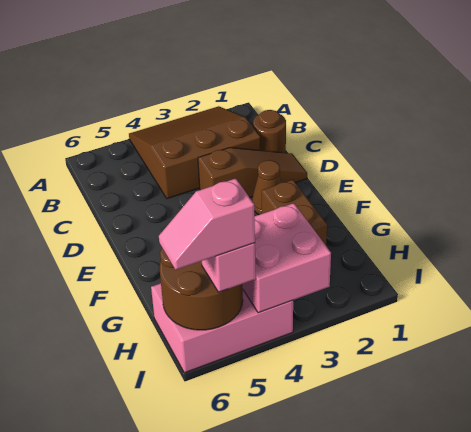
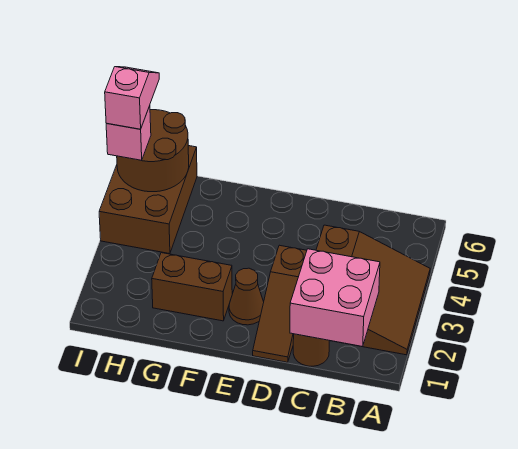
pink brick H3:I4 level 2 -> pink brick B1:C2 level 2
pink brick H4:I6 level 1 -> brown brick H4:I6 level 1

